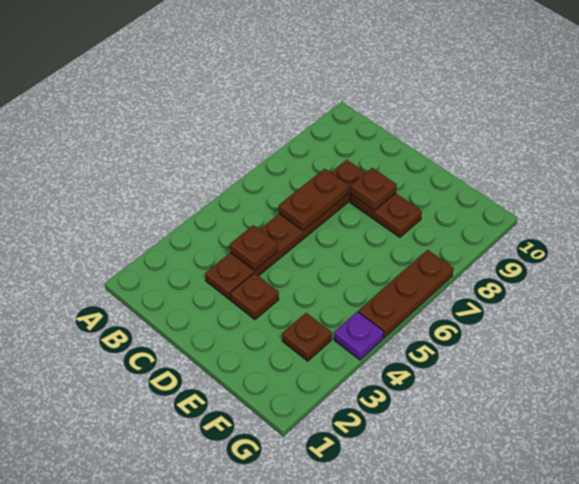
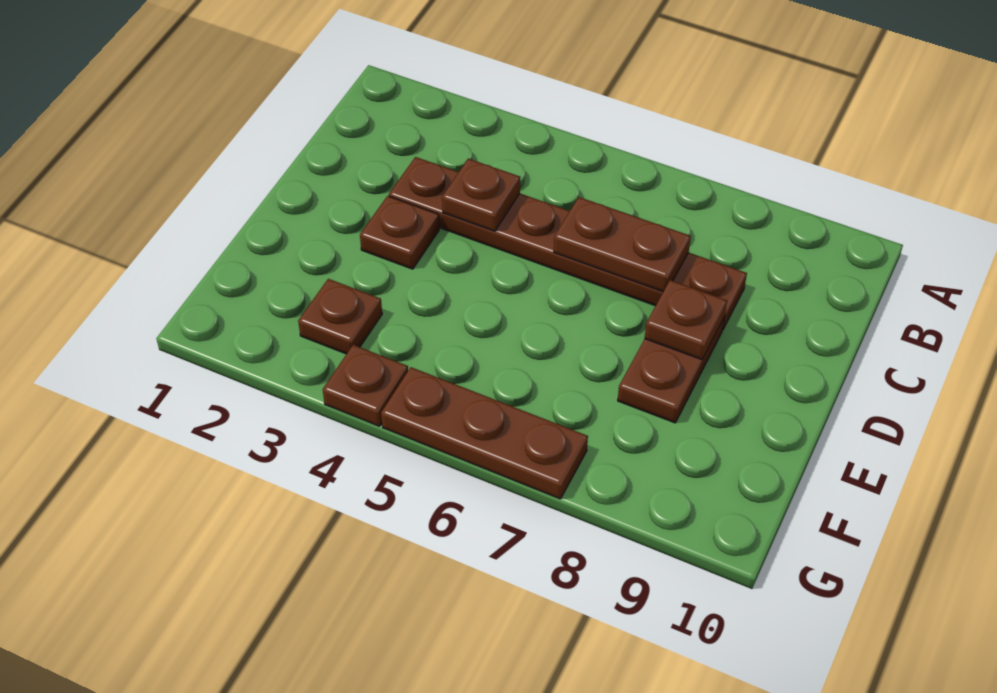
purple plate G4 level 1 -> brown plate G4 level 1

